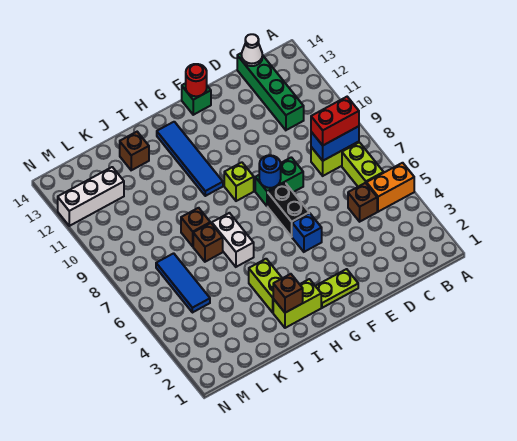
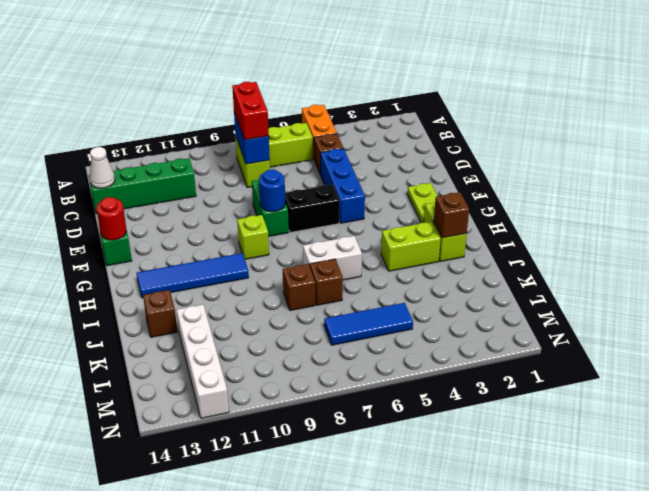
blue brick F5 level 1 -> blue brick D5:F5 level 1
white brick L12:N12 level 1 -> white brick K12:N12 level 1

